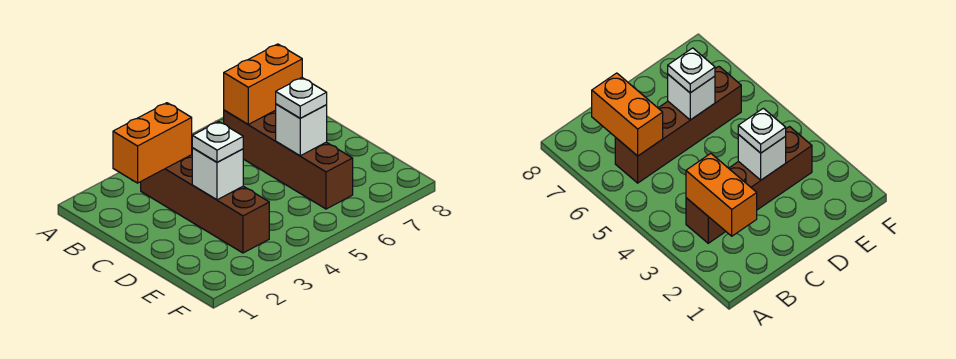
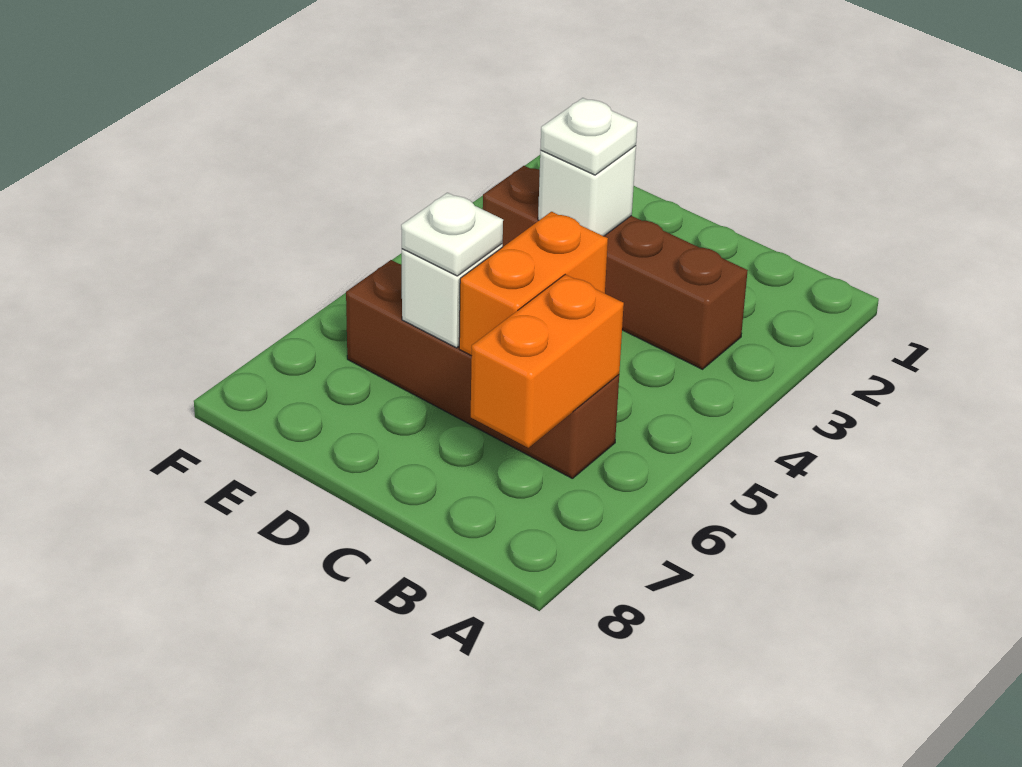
orange brick B2:B3 level 2 -> orange brick C5:C6 level 2

